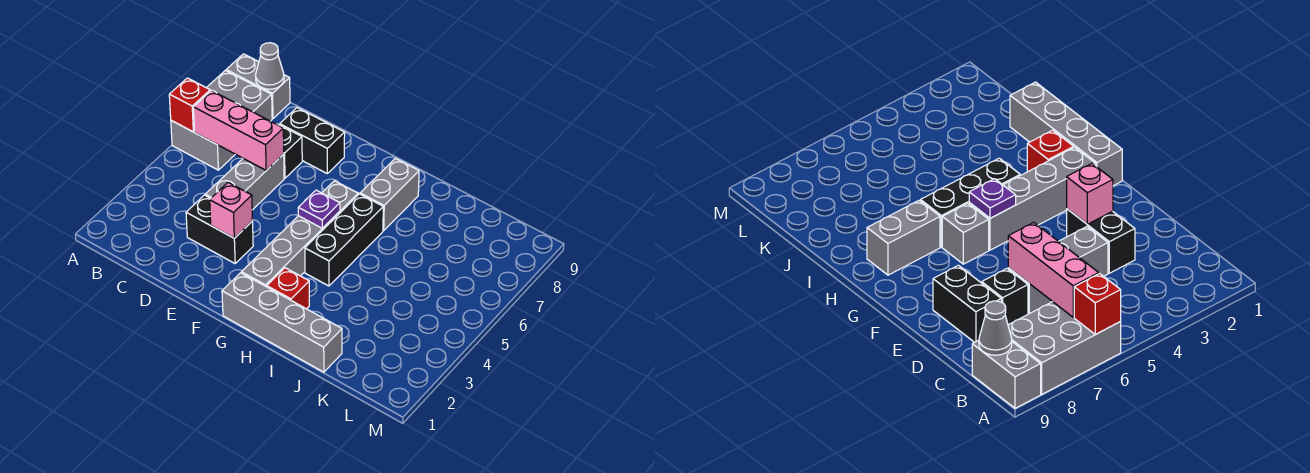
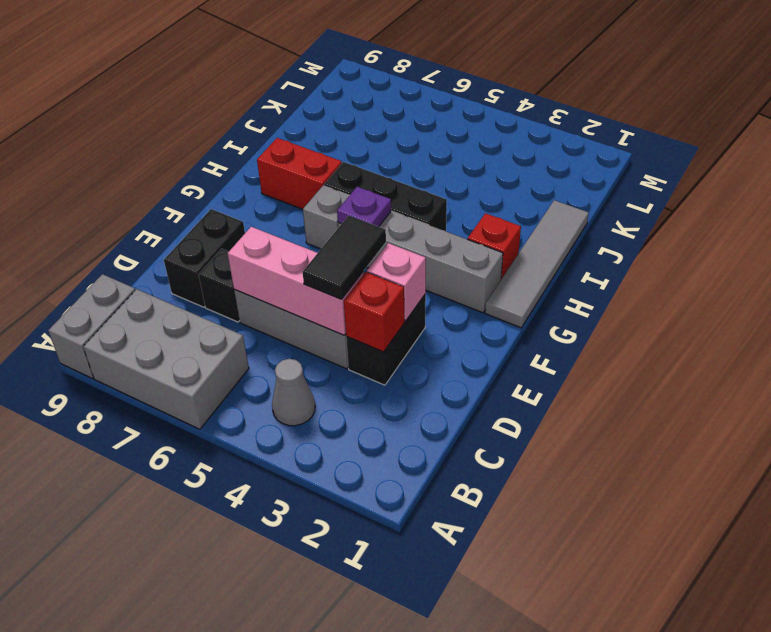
red brick A6 level 2 -> red brick D3 level 2
pink brick B6:D6 level 2 -> pink brick D4:D6 level 2
grey cone B9 level 2 -> grey cone B4 level 1
none -> black tile D4:E4 level 3
grey brick G1:J1 level 1 -> grey tile G1:J1 level 1
grey brick H7:H8 level 1 -> red brick H7:H8 level 1

